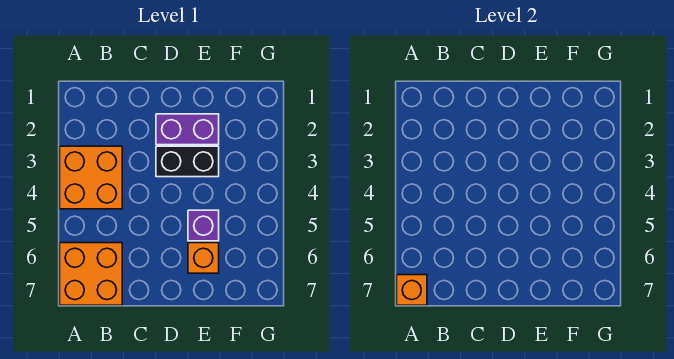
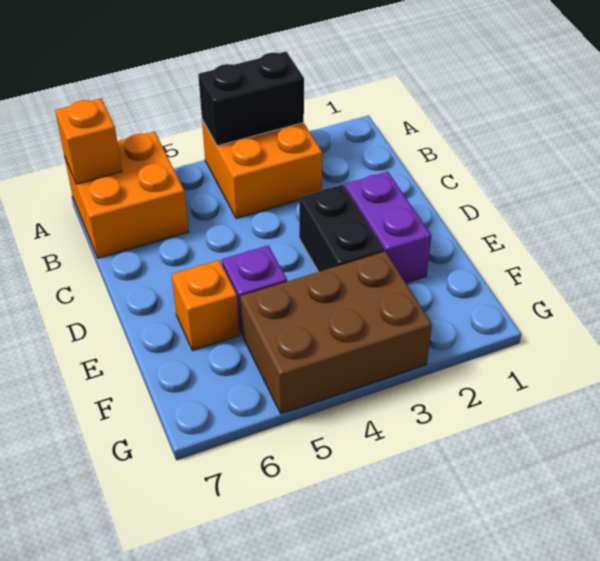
none -> black brick A3:A4 level 2
none -> brown brick F3:G5 level 1

